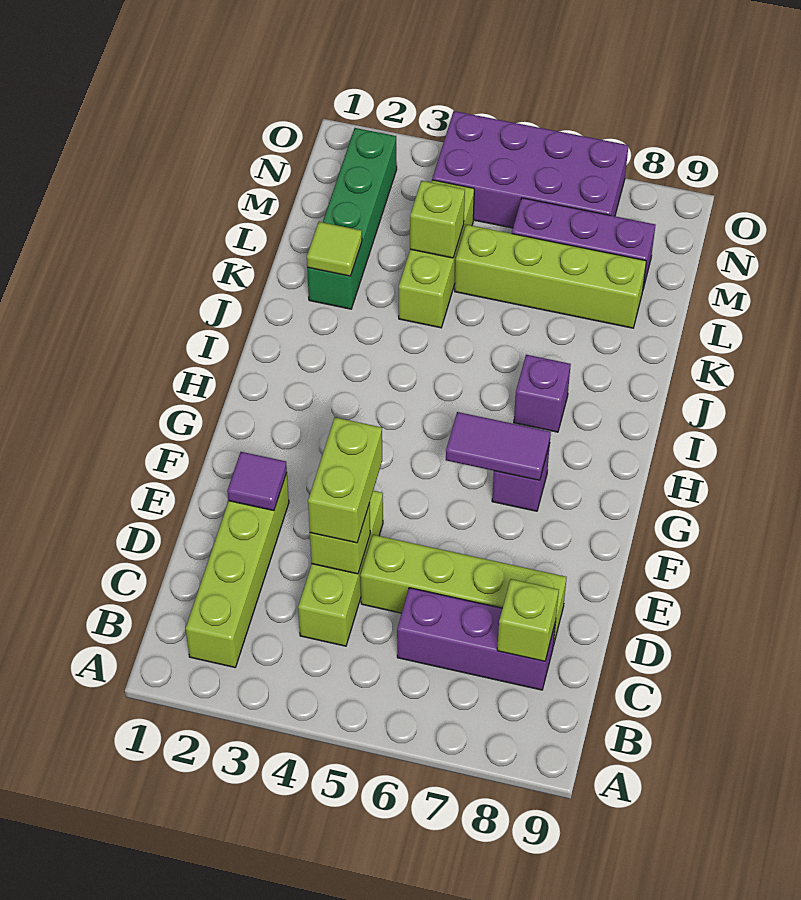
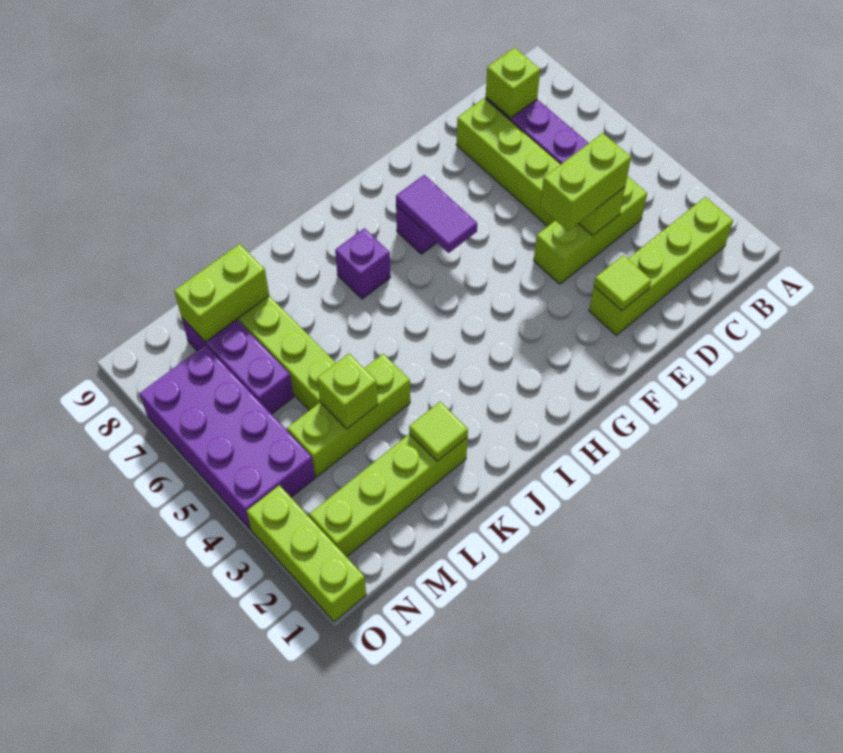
purple tile E2 level 2 -> lime tile E2 level 2
green brick K2:N2 level 1 -> lime brick K2:N2 level 1
none -> lime brick L8:M8 level 2
none -> lime brick O1:O3 level 1

